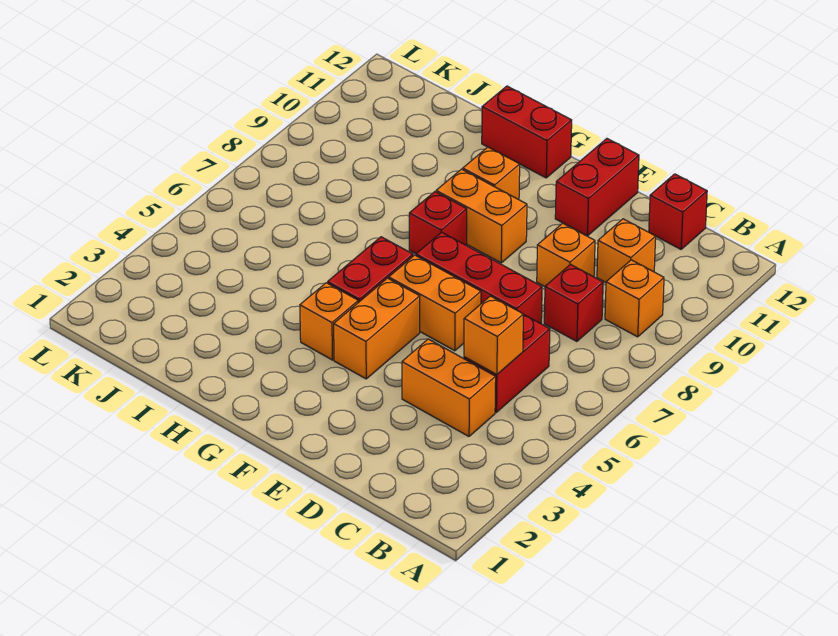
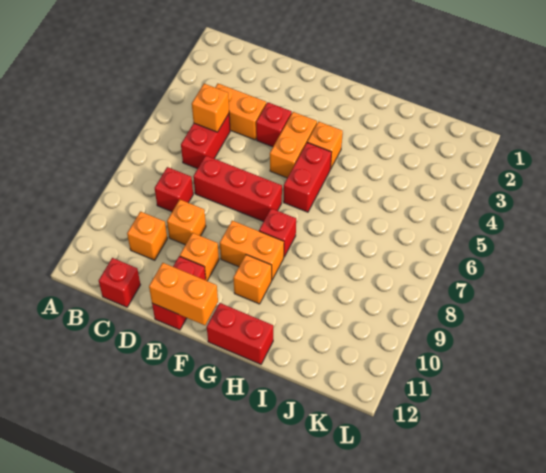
orange brick B9 level 1 -> orange brick E10 level 1
none -> red brick E4 level 1
orange brick E6:F6 level 1 -> orange brick E12:F12 level 2

